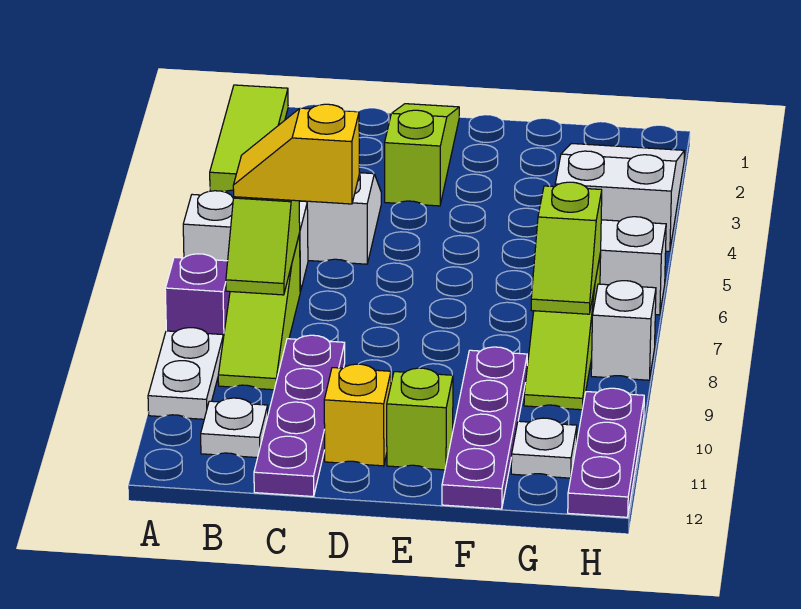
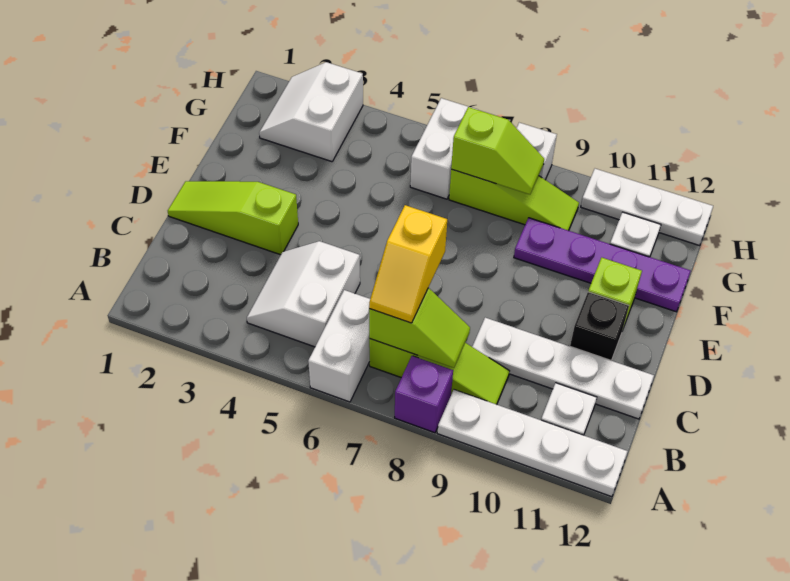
lime tile A1:A3 level 1 -> none
white plate A9:A10 level 1 -> white plate A9:A12 level 1
purple plate C9:C12 level 1 -> white plate C9:C12 level 1
yellow brick D11 level 1 -> black brick D11 level 1
white slope G2:H4 level 1 top 4 -> white slope G2:H3 level 1 top 3
purple plate H10:H12 level 1 -> white plate H10:H12 level 1

